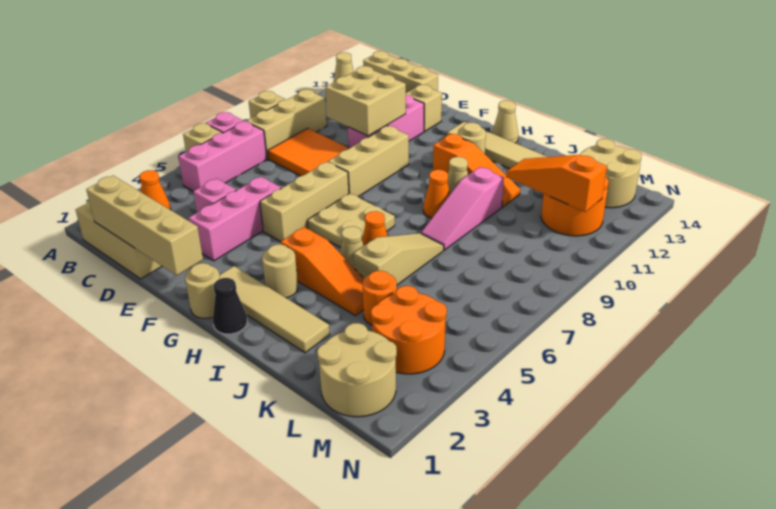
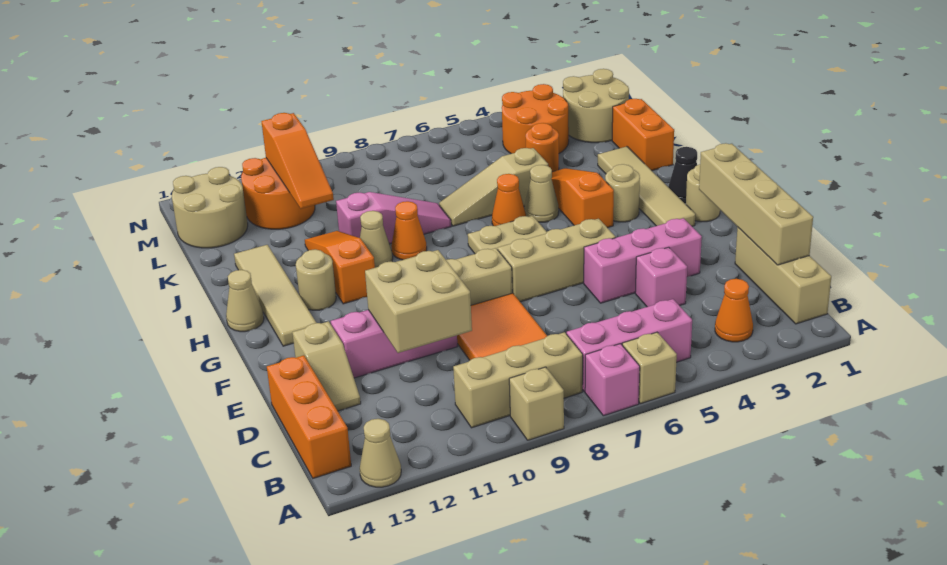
tan brick B14:D14 level 1 -> orange brick B14:D14 level 1
none -> orange brick J1:K1 level 1

